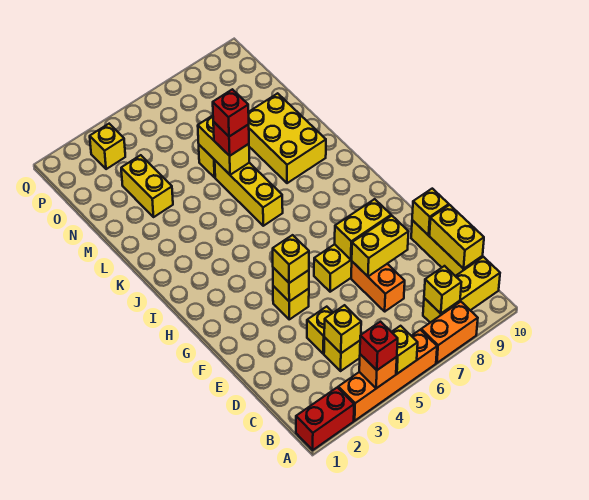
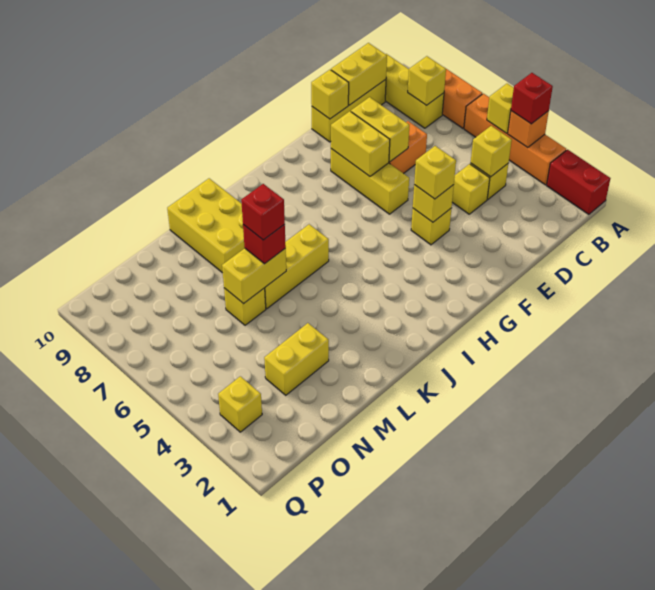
yellow brick K8:M9 level 1 -> yellow brick K8:L10 level 1

